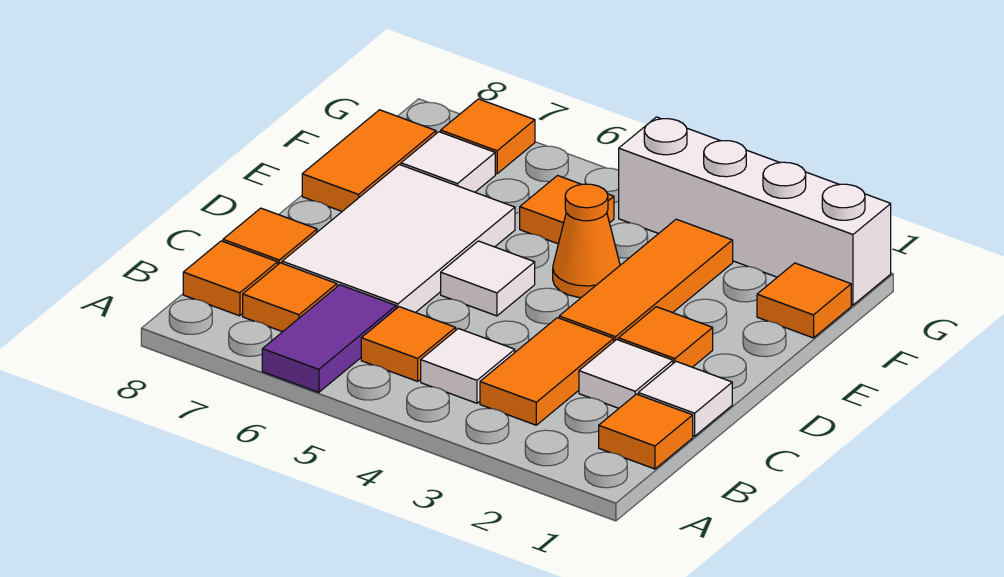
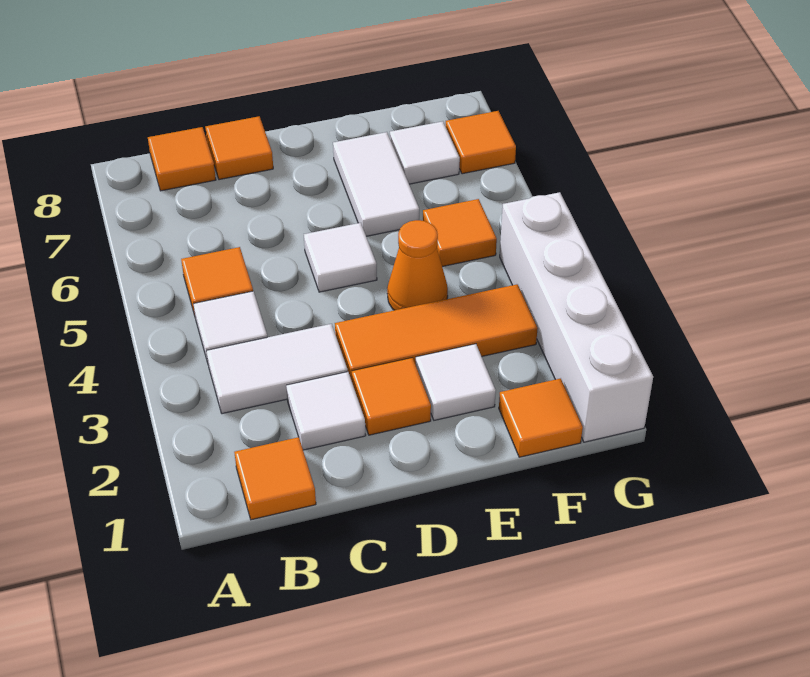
purple tile A6:B6 level 1 -> none
orange tile B3:C3 level 1 -> white tile B3:C3 level 1
orange tile B7 level 1 -> none
white tile C1 level 1 -> white tile E2 level 1
white tile C6:E7 level 1 -> white tile E6:E7 level 1
orange tile E8:F8 level 1 -> none

